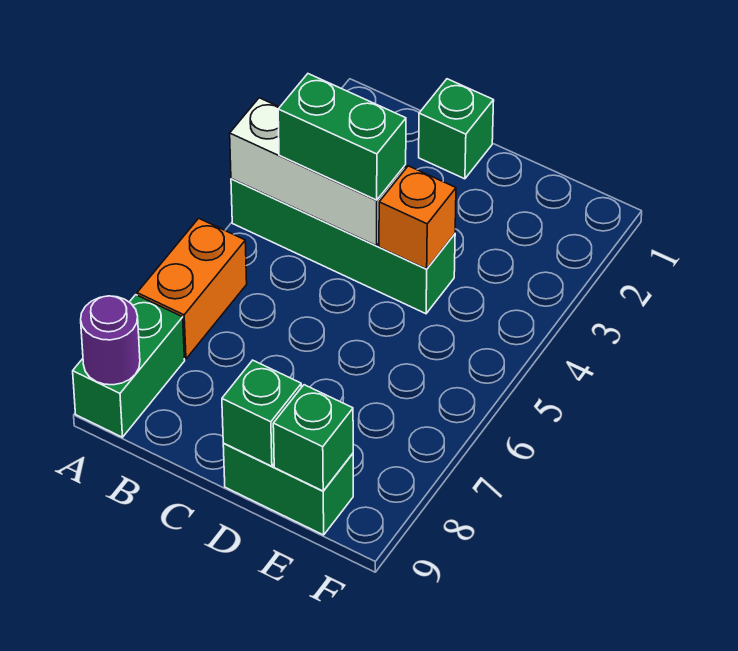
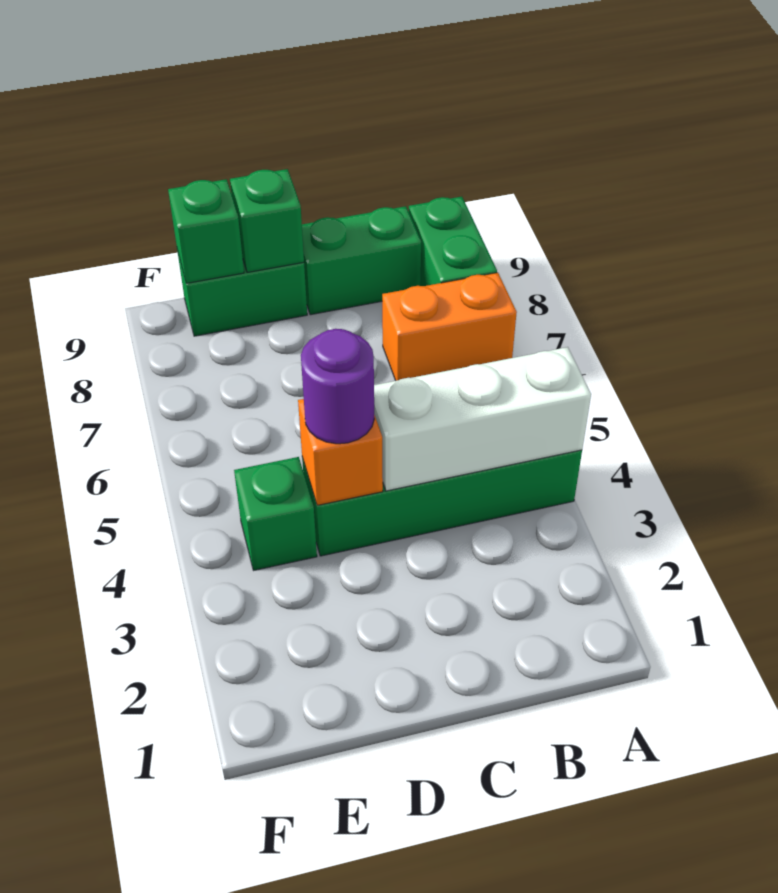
orange brick A6:A7 level 1 -> orange brick A7:B7 level 1
purple round brick A9 level 2 -> purple round brick D4 level 3
green brick B4:C4 level 3 -> green brick B9:C9 level 1
green brick C1 level 1 -> green brick E4 level 1

